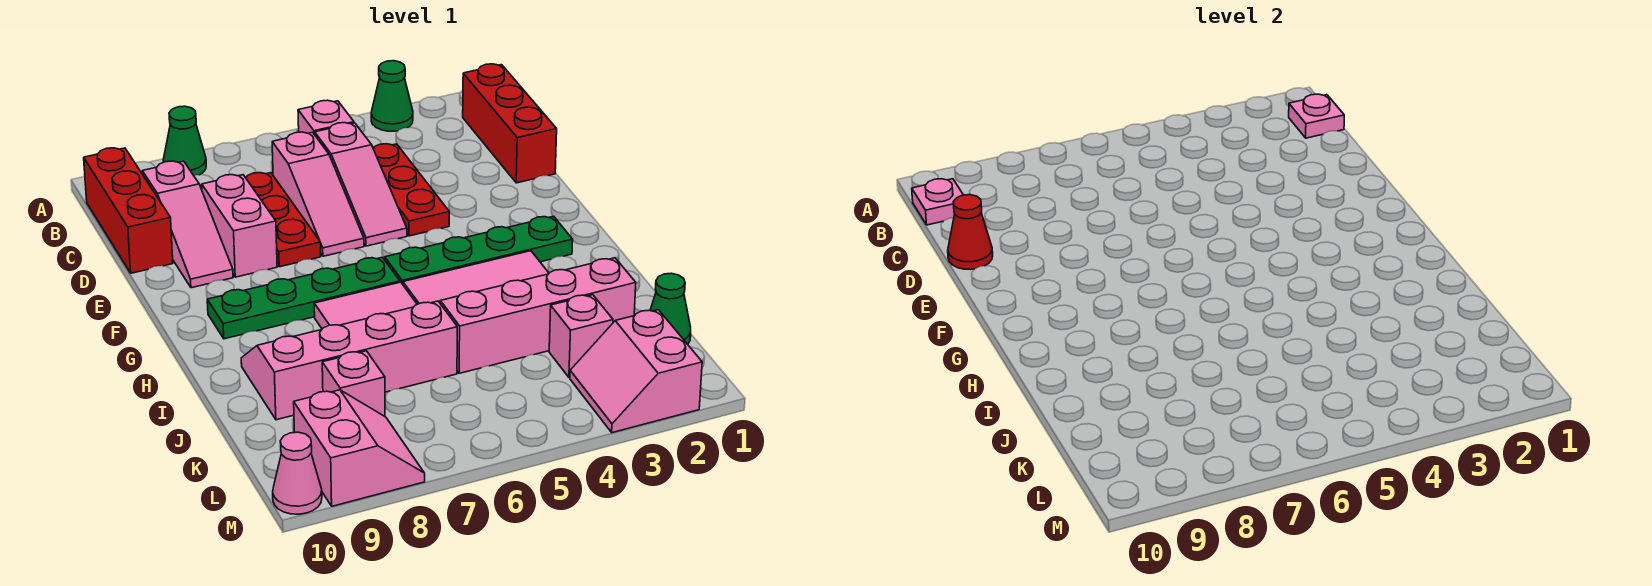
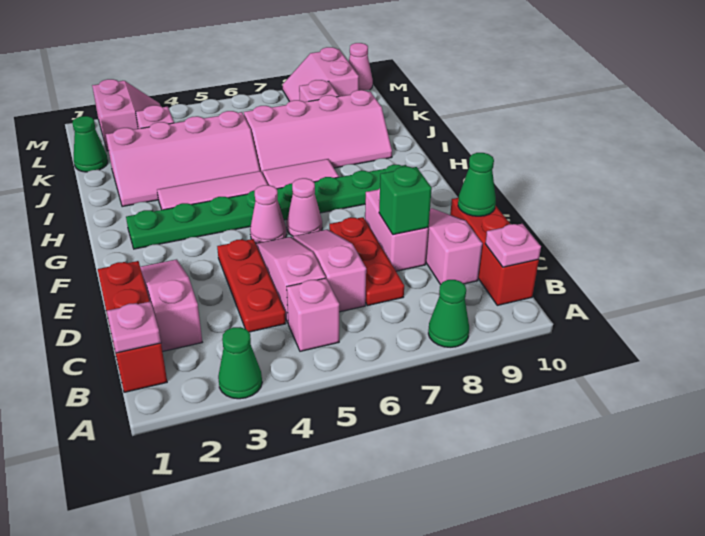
none -> pink slope C2:E2 level 1 top C
none -> green brick D8 level 2
red cone D10 level 2 -> green cone D10 level 2
none -> pink cone F5 level 1
none -> pink cone F6 level 1

